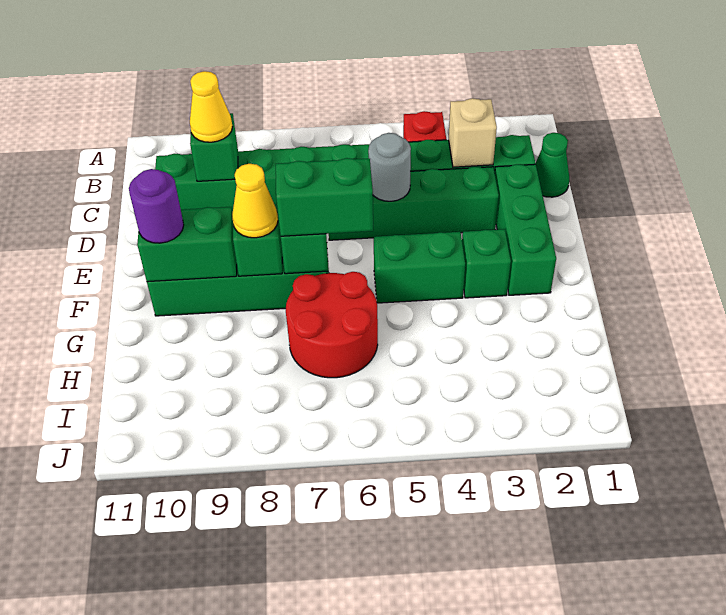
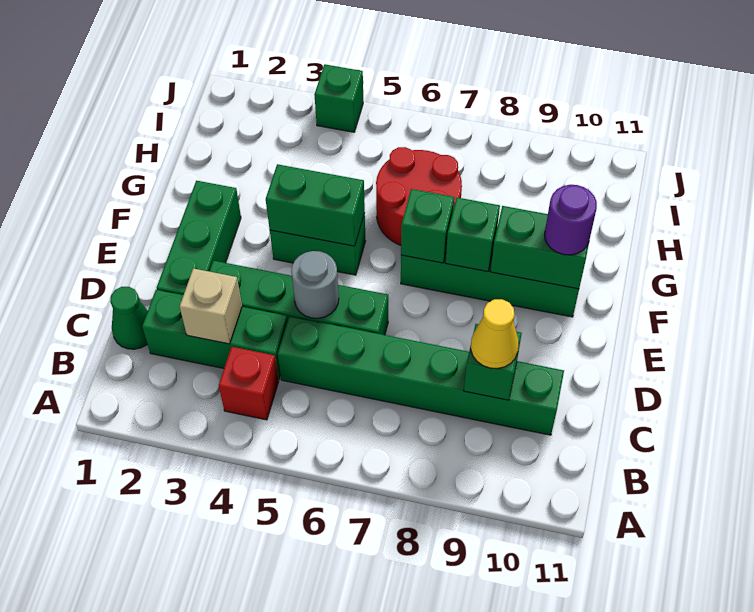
green brick F3 level 1 -> green brick J4 level 1
green brick F6:F7 level 3 -> green brick F4:F5 level 2
yellow cone F8 level 3 -> none

